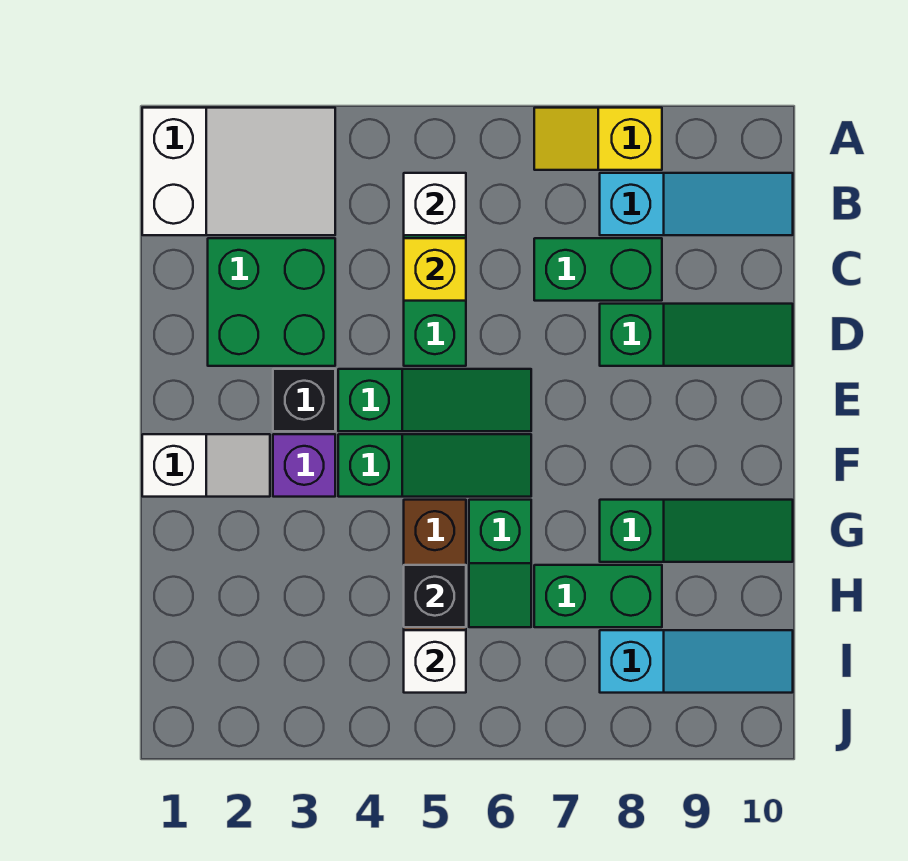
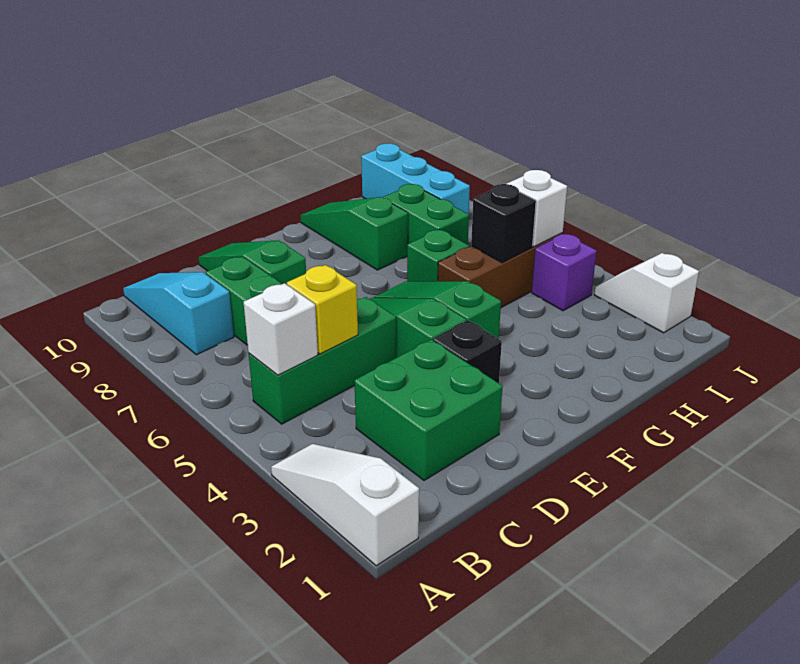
white slope A1:B3 level 1 top 1 -> white slope A1:A3 level 1 top 1
yellow slope A7:A8 level 1 top 8 -> none
white slope F1:F2 level 1 top 1 -> white slope J2:J3 level 1 top 2
purple brick F3 level 1 -> purple brick I4 level 1
cyan slope I8:I10 level 1 top 8 -> cyan brick I8:I10 level 1

